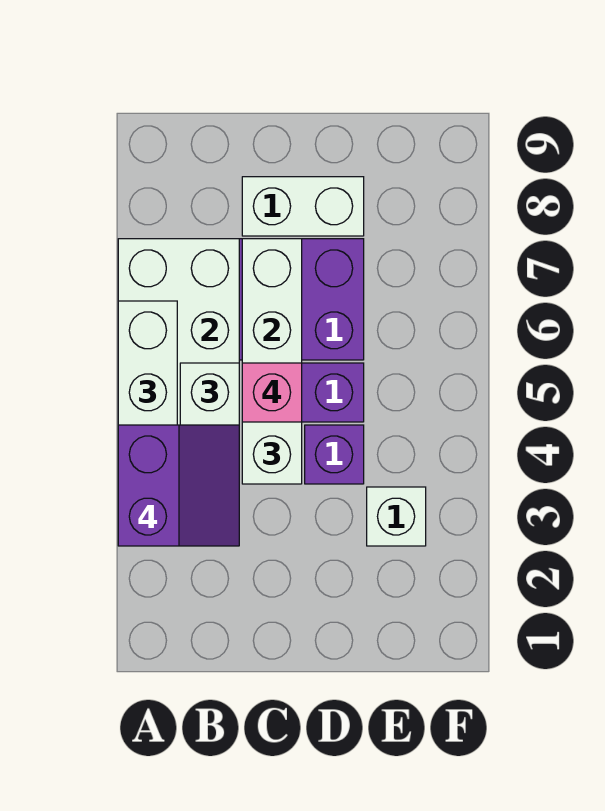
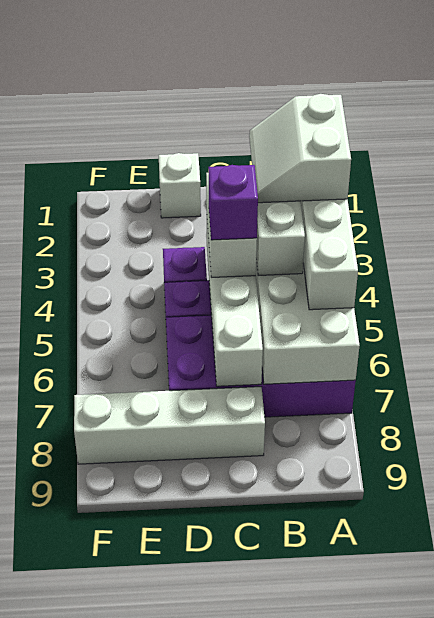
purple slope A3:B4 level 4 top A -> white slope A3:B4 level 4 top A
pink brick C5 level 4 -> purple brick C5 level 4
white brick C8:D8 level 1 -> white brick C8:F8 level 1
white brick E3 level 1 -> white brick D1 level 1

